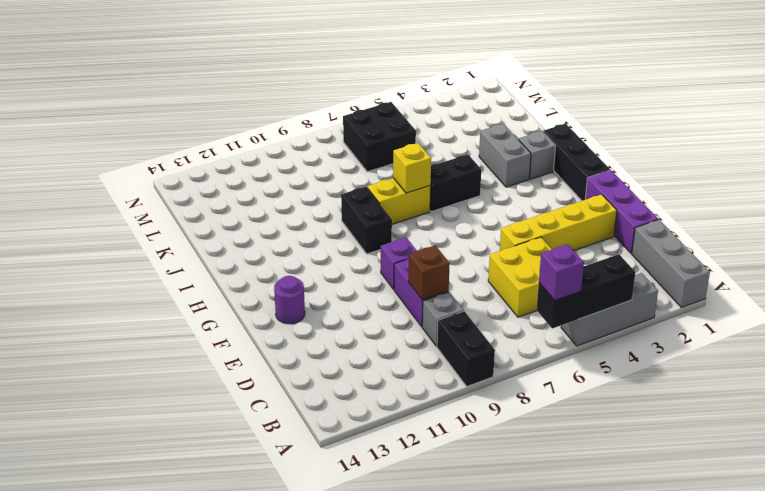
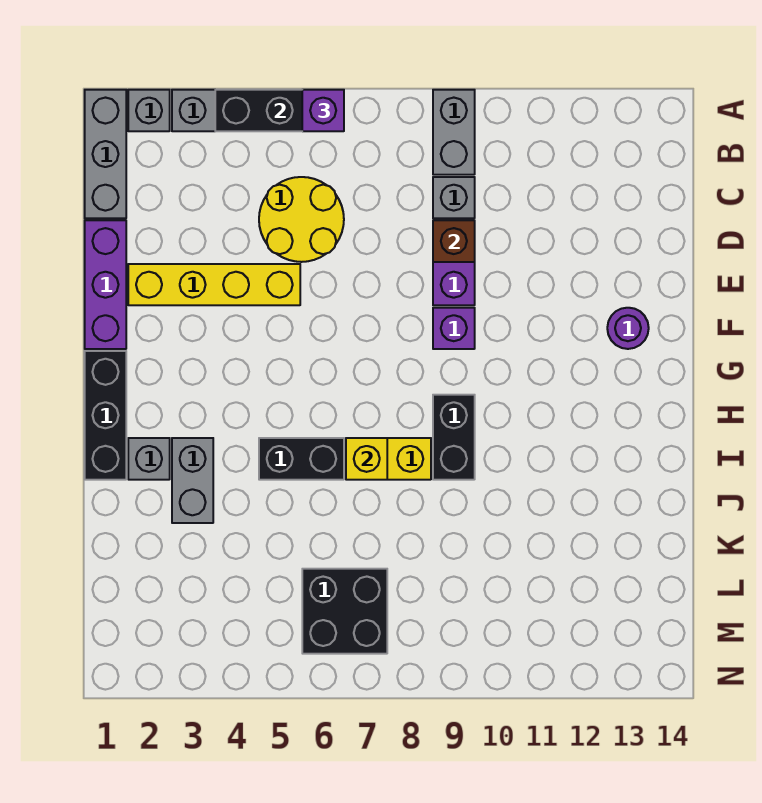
none -> grey brick A2 level 1
black brick A9:B9 level 1 -> grey brick A9:B9 level 1
yellow brick C5:D6 level 1 -> yellow round brick C5:D6 level 1

